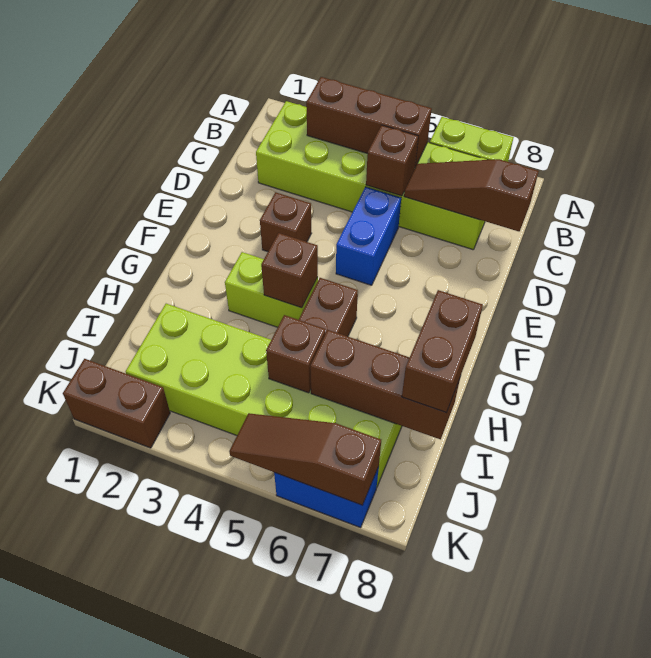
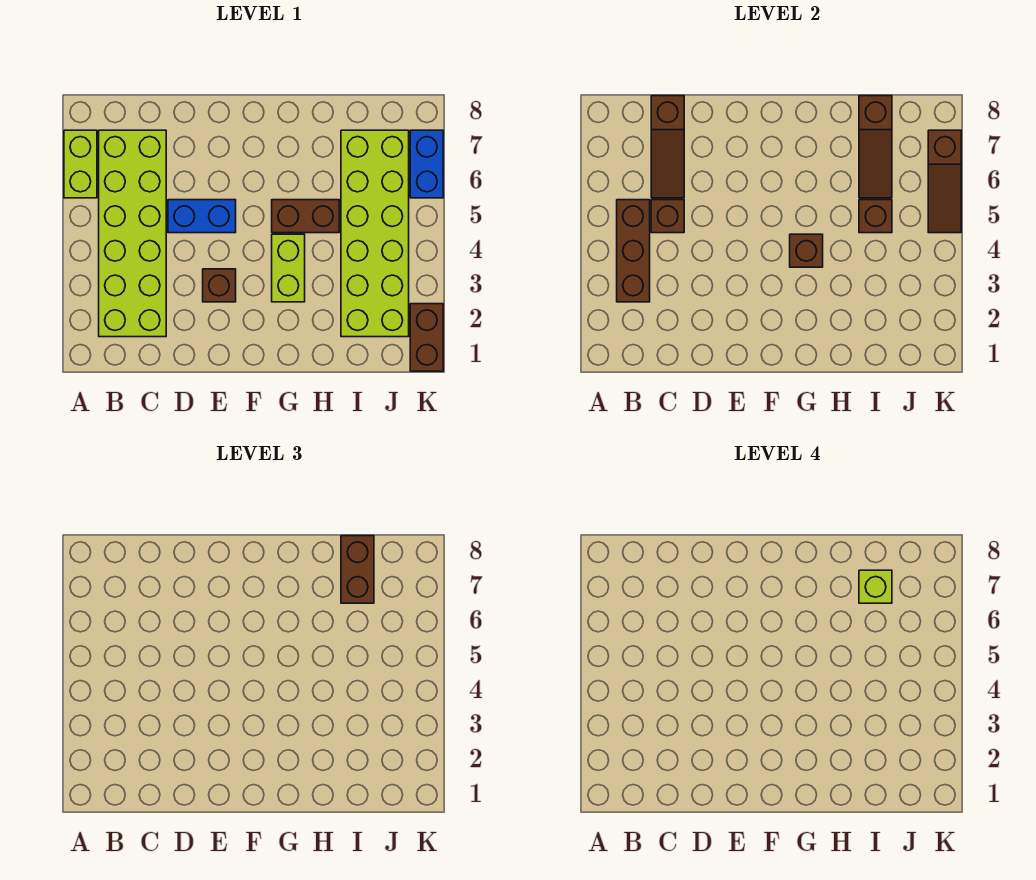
brown brick H8:I8 level 3 -> brown brick I7:I8 level 3
brown brick I6:I8 level 2 -> brown slope I6:I8 level 2 top 8
none -> lime brick I7 level 4

